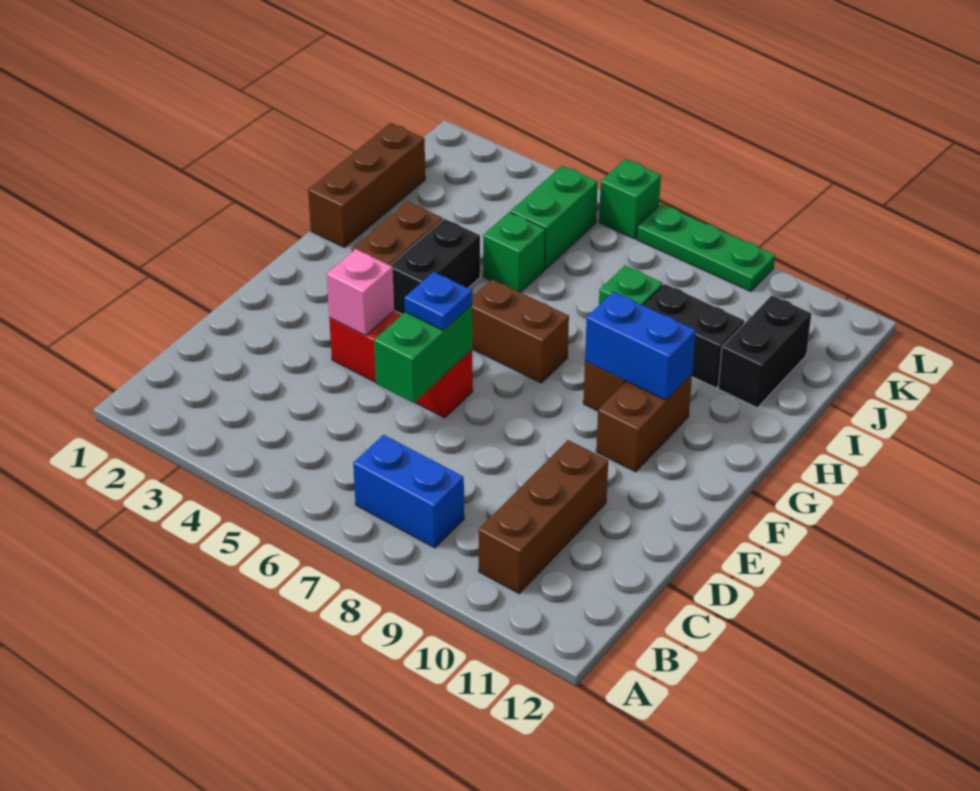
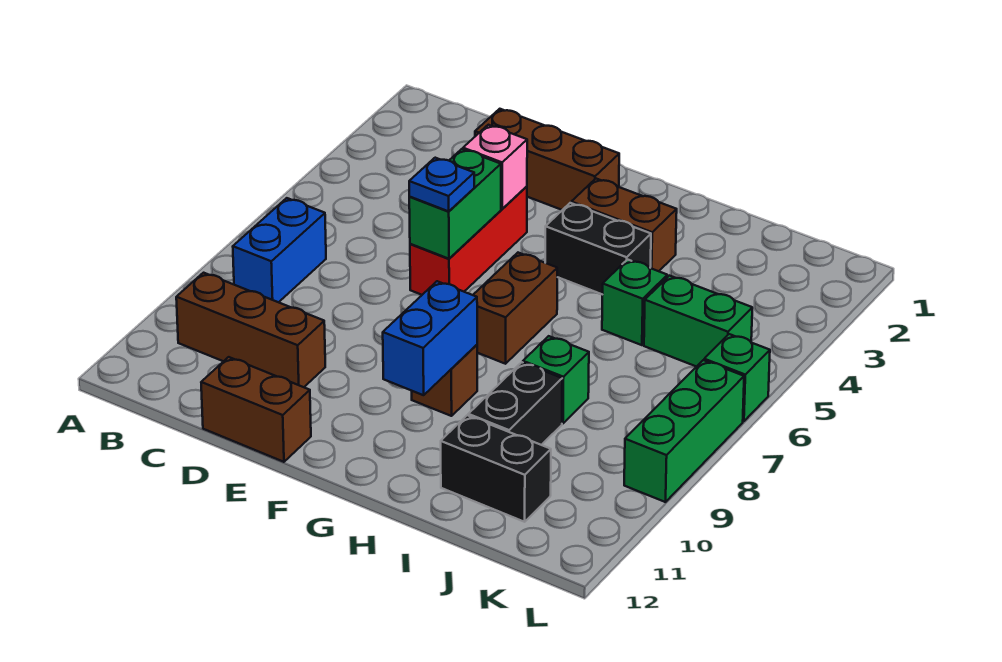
green brick D6:E6 level 2 -> green brick E5:E6 level 2
brown brick F10:G10 level 1 -> brown brick D12:E12 level 1
brown brick H1:J1 level 1 -> brown brick D2:F2 level 1
green plate L7:L9 level 1 -> green brick L7:L9 level 1

